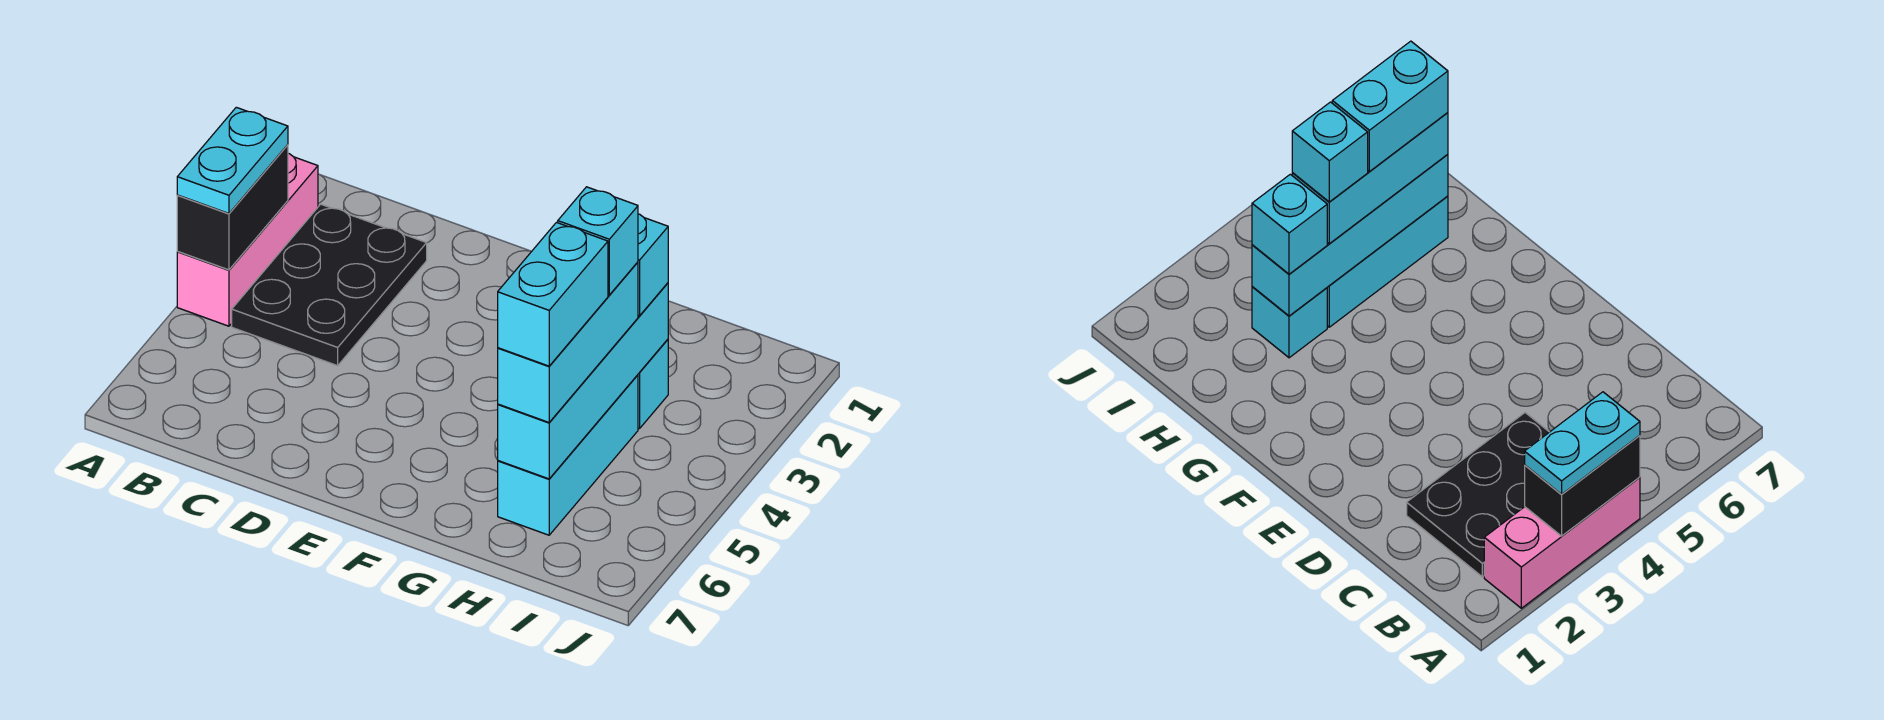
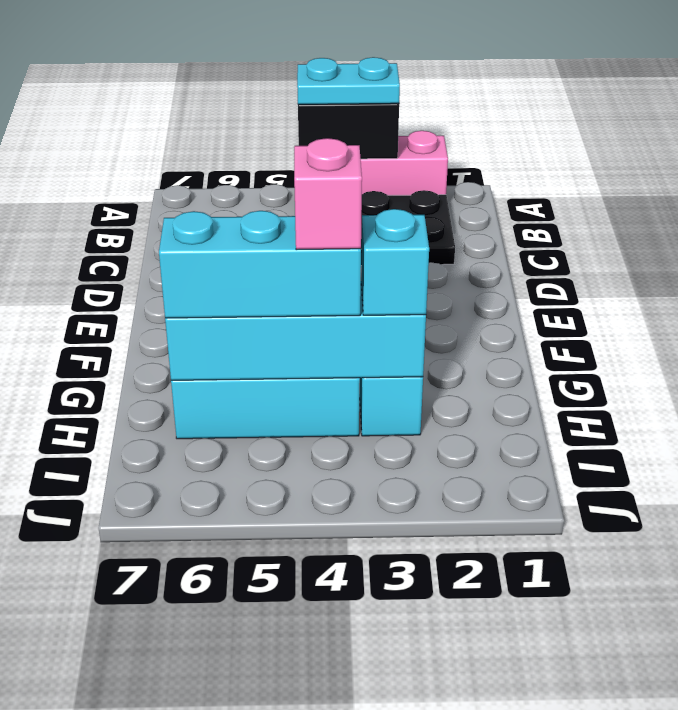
cyan brick H4 level 4 -> pink brick H4 level 4
cyan brick H5:H6 level 4 -> none

